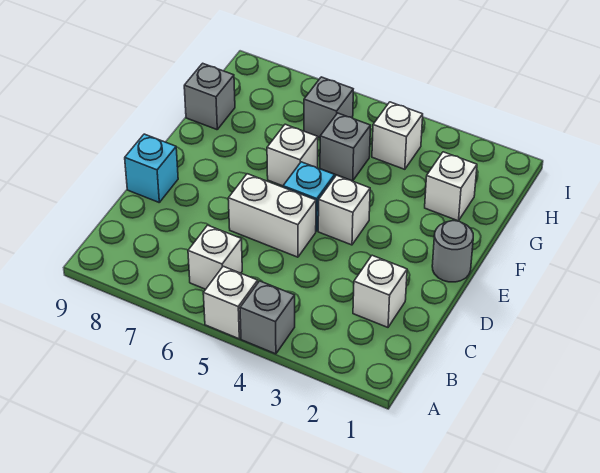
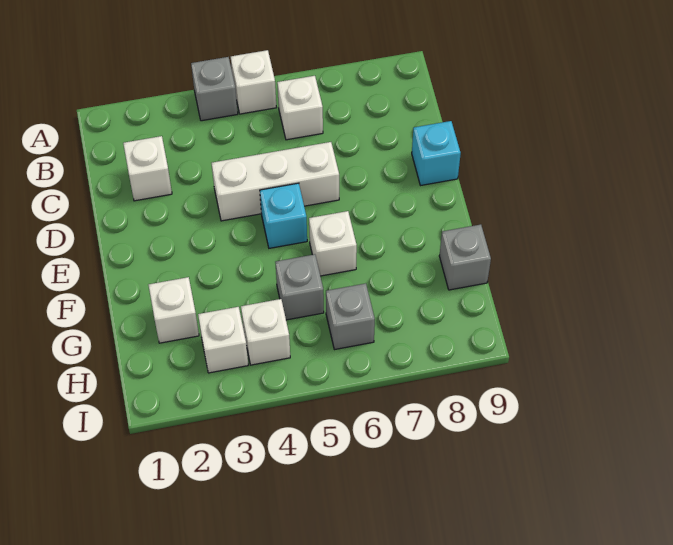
white brick D5:D6 level 1 -> white brick D4:D6 level 1
grey round brick E1 level 1 -> none
white brick E4 level 1 -> white brick H3 level 1

